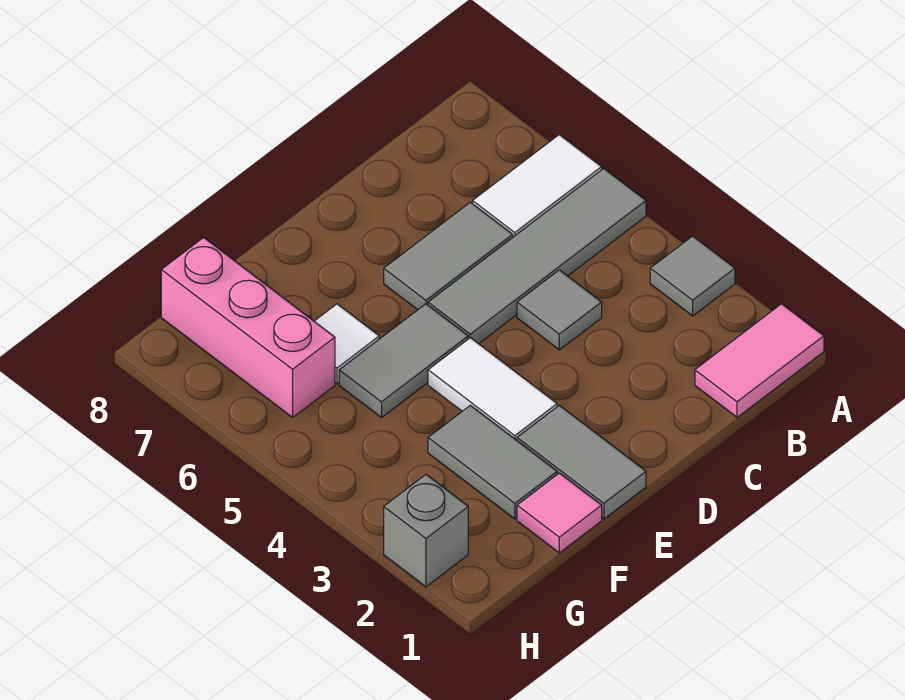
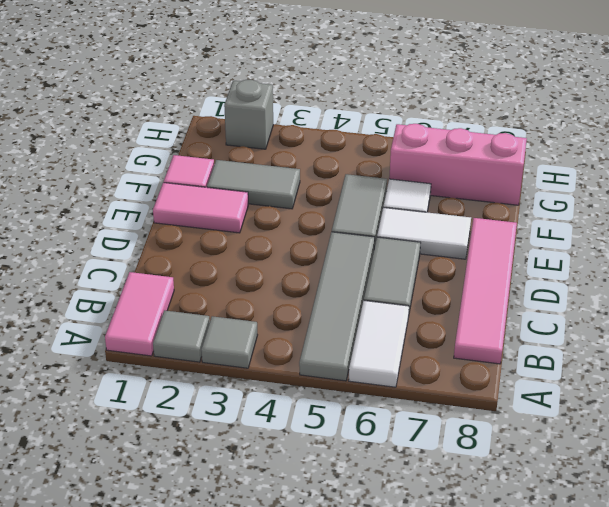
none -> pink tile B8:E8 level 1
grey tile C4 level 1 -> grey tile A2 level 1
grey tile E1:E2 level 1 -> pink tile E1:E2 level 1
white tile E3:E4 level 1 -> white tile E6:E7 level 1

